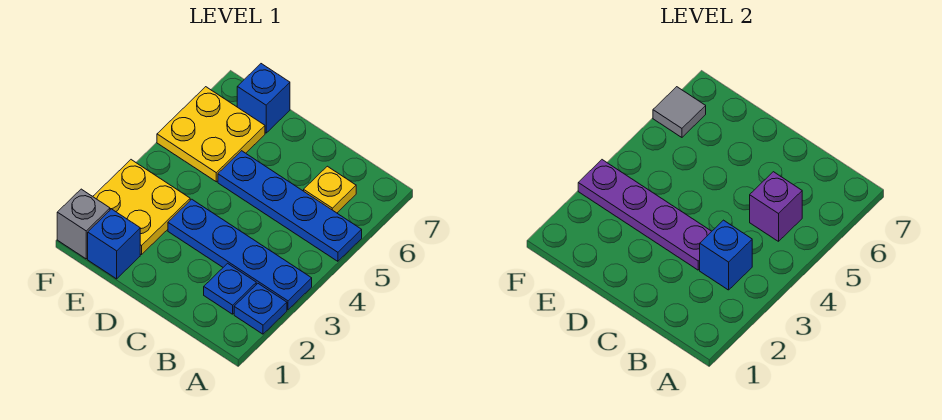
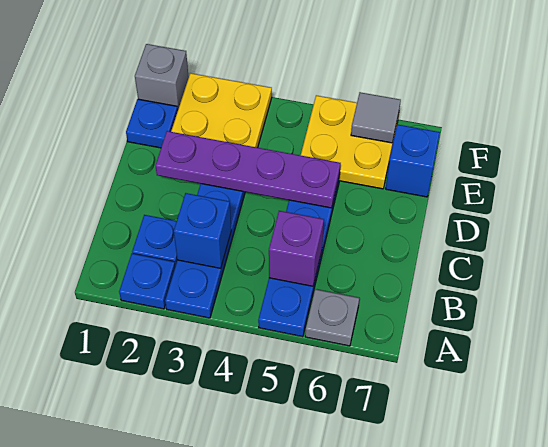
none -> grey plate A6 level 1
yellow plate B6 level 1 -> none
purple plate C3:F3 level 2 -> purple plate D2:D5 level 2
blue brick E1 level 1 -> blue plate E1 level 1

